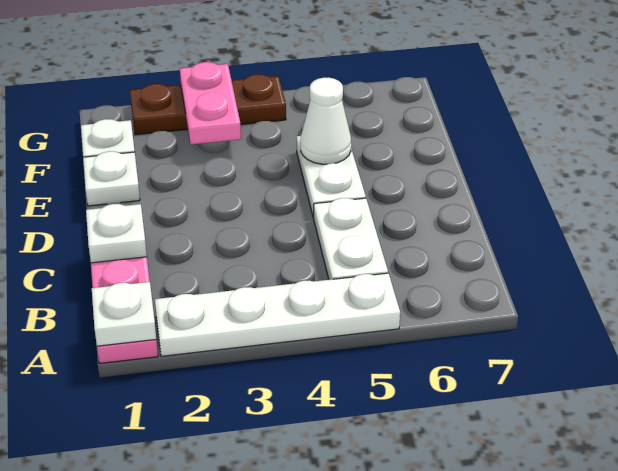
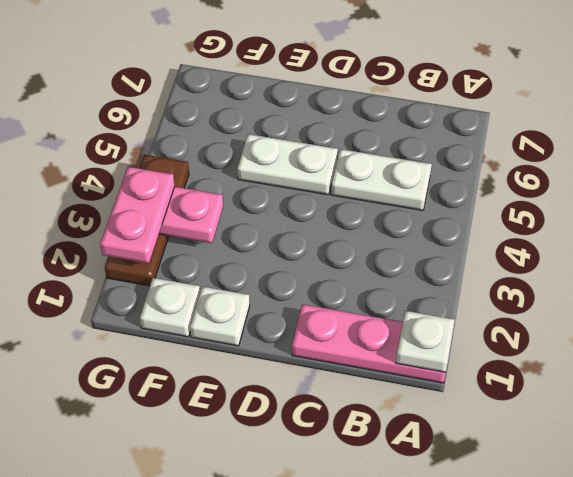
white plate A2:A5 level 1 -> none
white plate C1 level 2 -> none
white cone E5 level 2 -> none
none -> pink plate G2:G3 level 3

